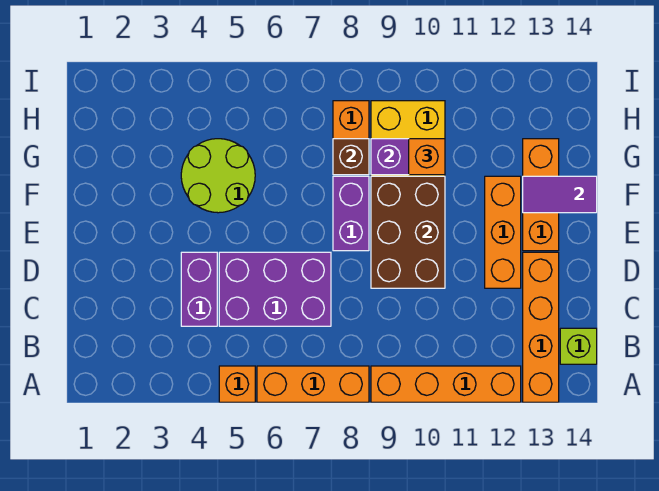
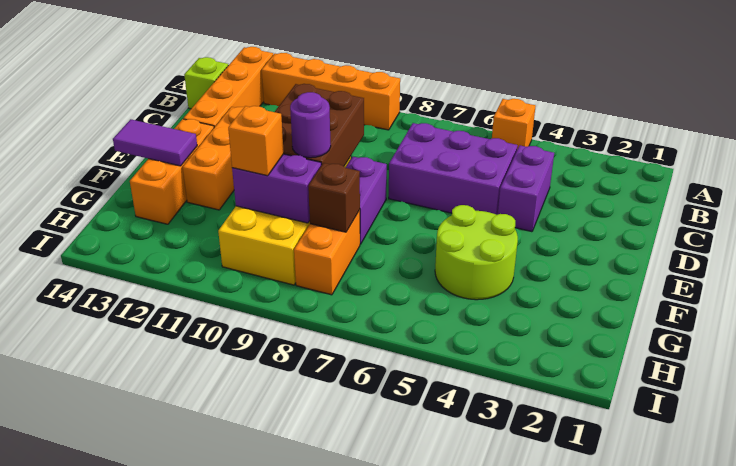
orange brick A6:A8 level 1 -> none
none -> purple round brick F9 level 3

